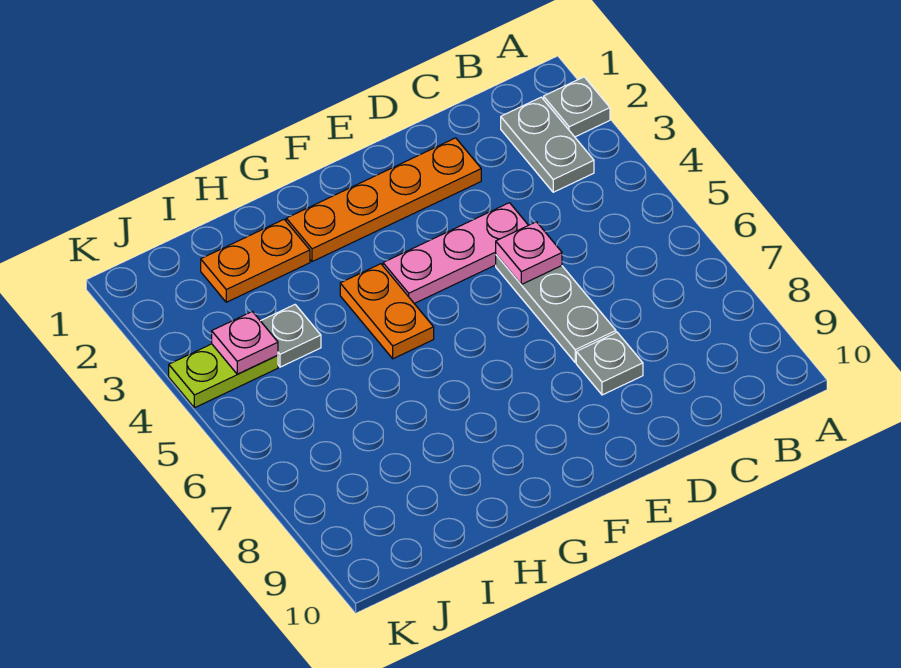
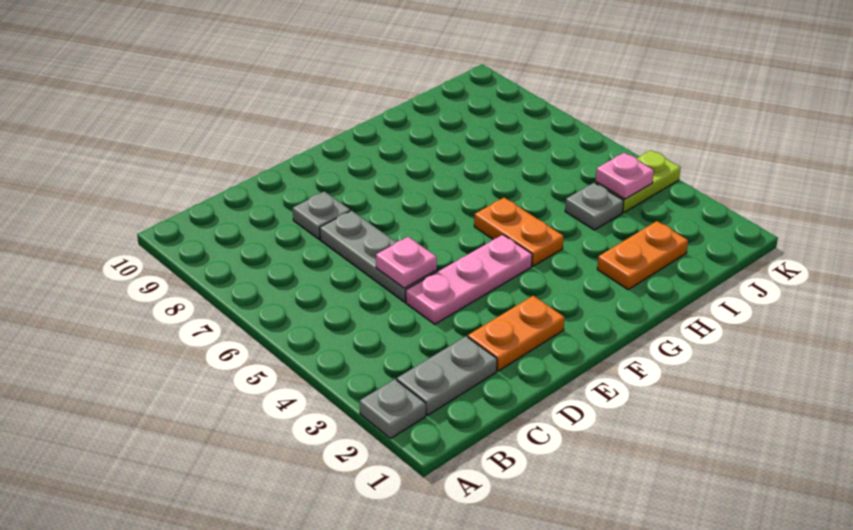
grey plate B2:B3 level 1 -> grey plate B2:C2 level 1
orange plate D2:G2 level 1 -> orange plate D2:E2 level 1

